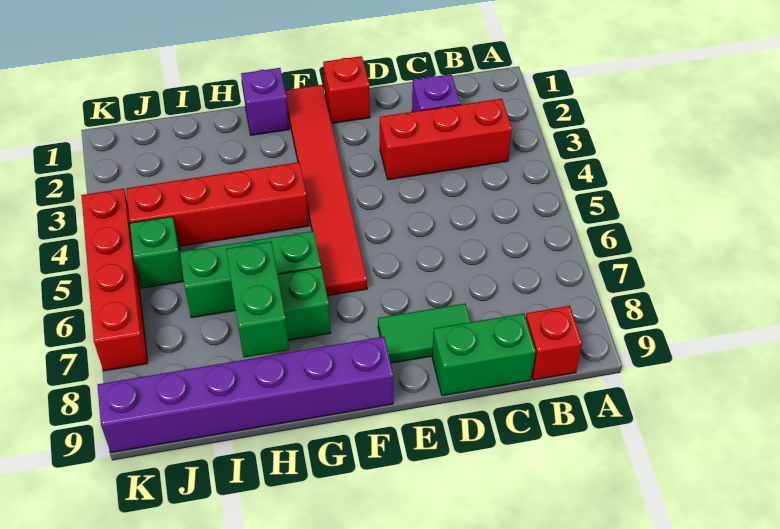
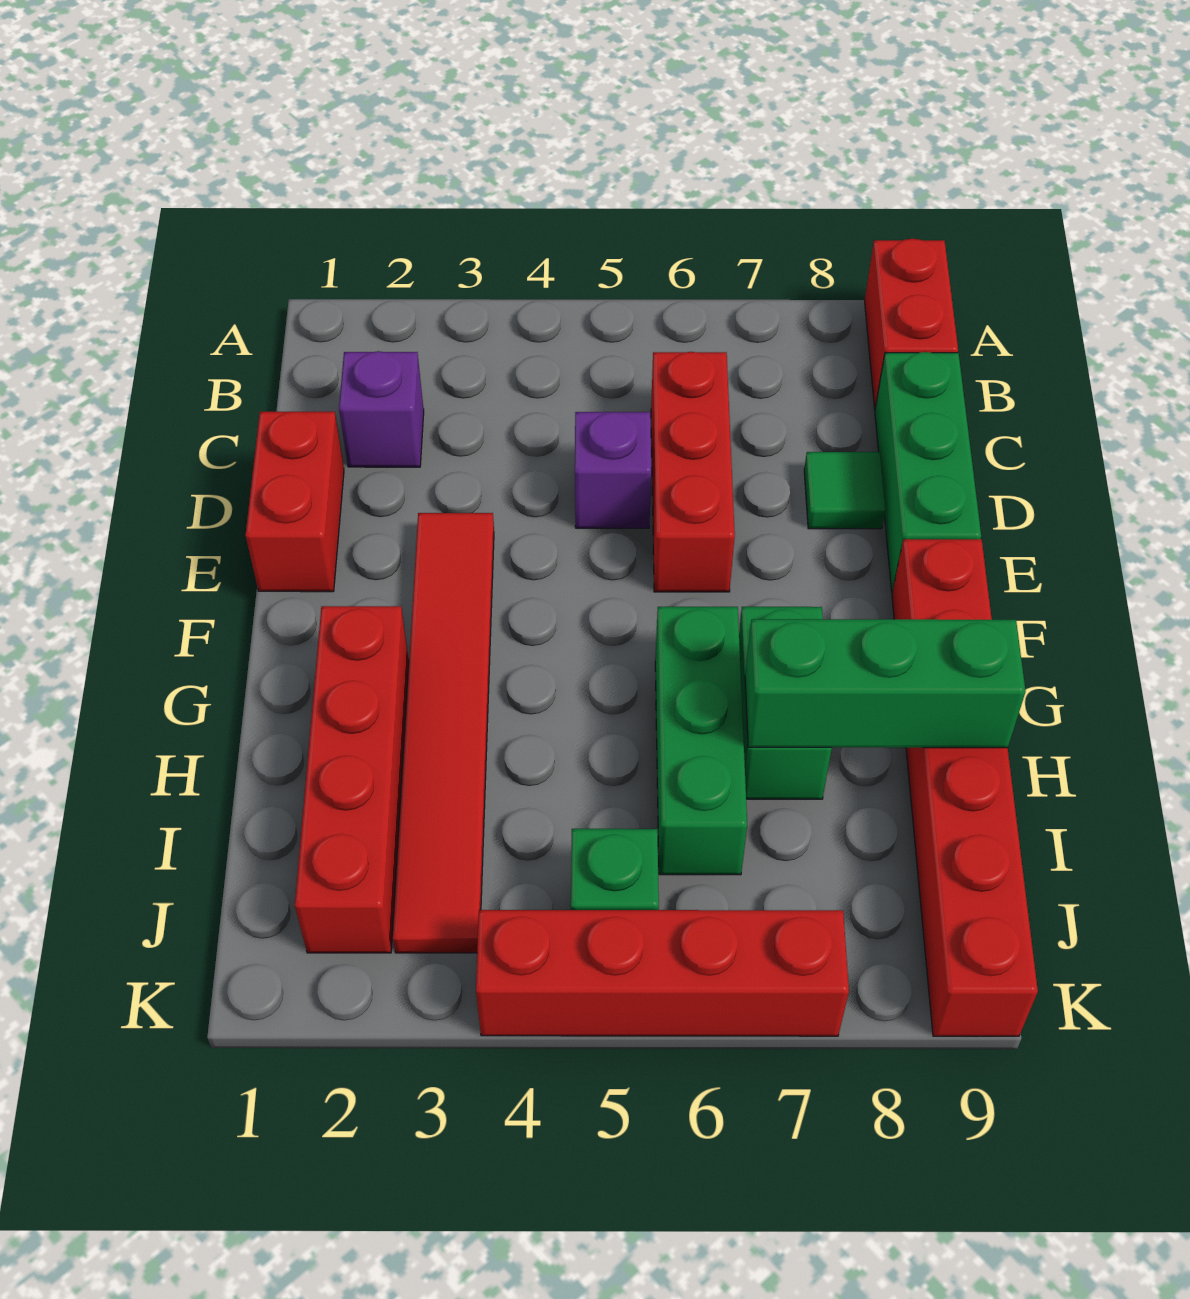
red brick B3:D3 level 1 -> red brick C6:E6 level 1
red brick B9 level 1 -> red brick A9:B9 level 1
green brick C9:D9 level 1 -> green brick C9:E9 level 1
green tile D8:E8 level 1 -> green tile D8 level 1
red brick E1 level 1 -> red brick D1:E1 level 1
red tile F1:F6 level 1 -> red tile E3:J3 level 1
purple brick F9:K9 level 1 -> red brick F9:K9 level 1
purple brick G1 level 1 -> purple brick D5 level 1
red brick G4:J4 level 1 -> red brick G2:J2 level 1
green brick H7:H8 level 2 -> green brick H7:H9 level 2

